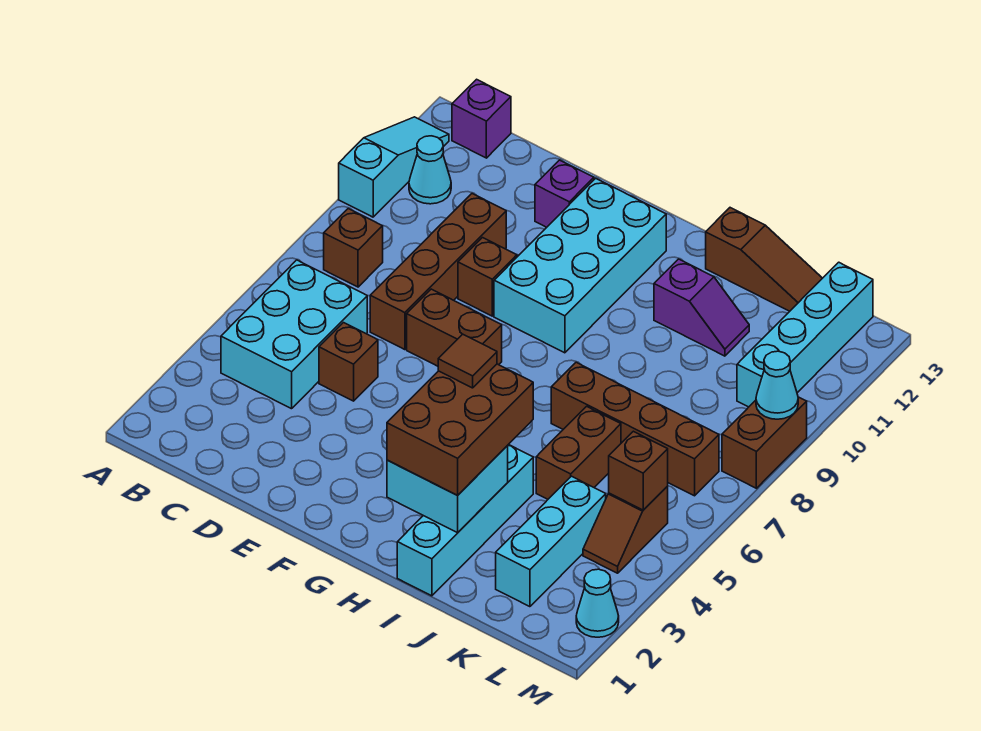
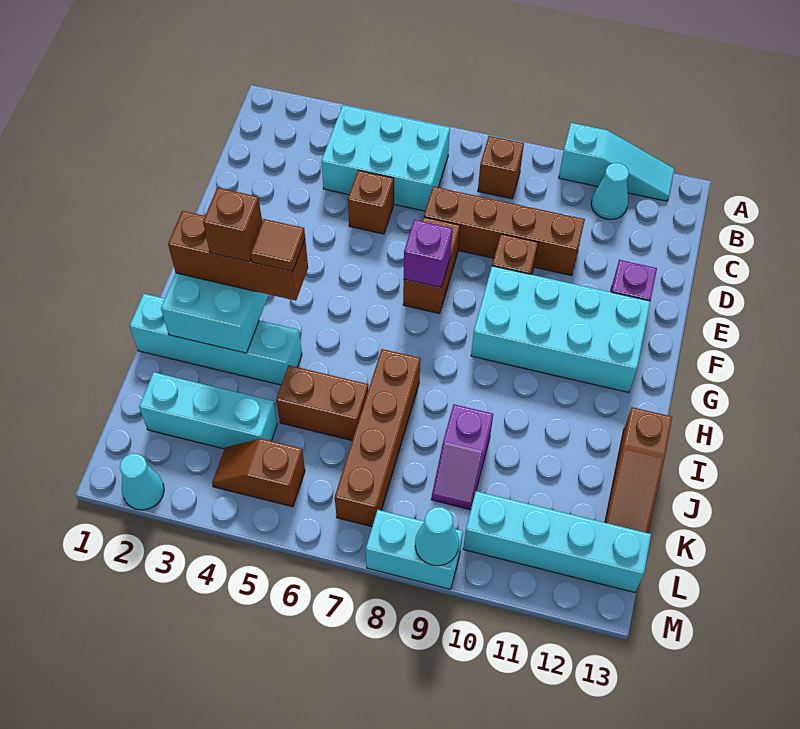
purple brick B13 level 1 -> purple brick F7 level 2
brown brick H2:I4 level 3 -> brown brick H2:H4 level 3
purple slope I11:J11 level 1 top I -> purple slope J9:K9 level 1 top J
brown brick L5 level 2 -> brown brick H3 level 4
brown brick M8:M9 level 1 -> cyan brick M8:M9 level 1

